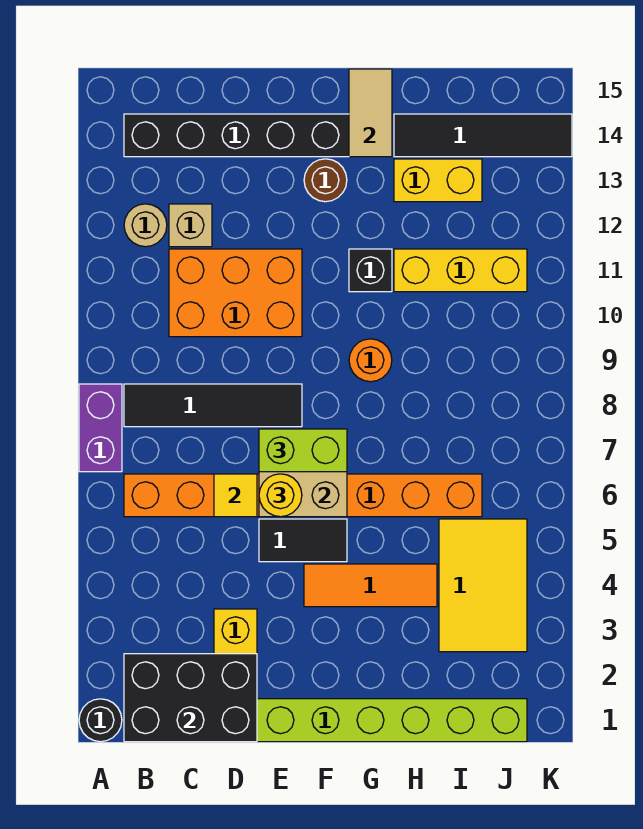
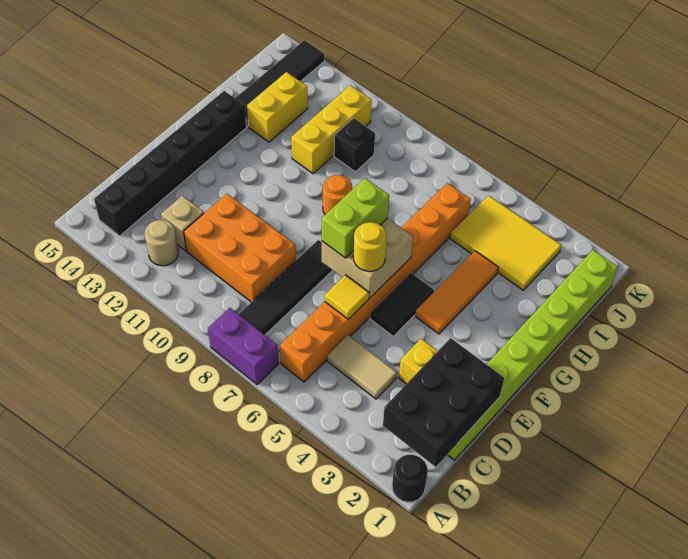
orange brick C10:E11 level 1 -> orange brick C9:D11 level 1
brown round brick F13 level 1 -> none
black brick G11 level 1 -> black brick I10 level 1
tan tile G14:G15 level 2 -> tan tile C4:C5 level 1

